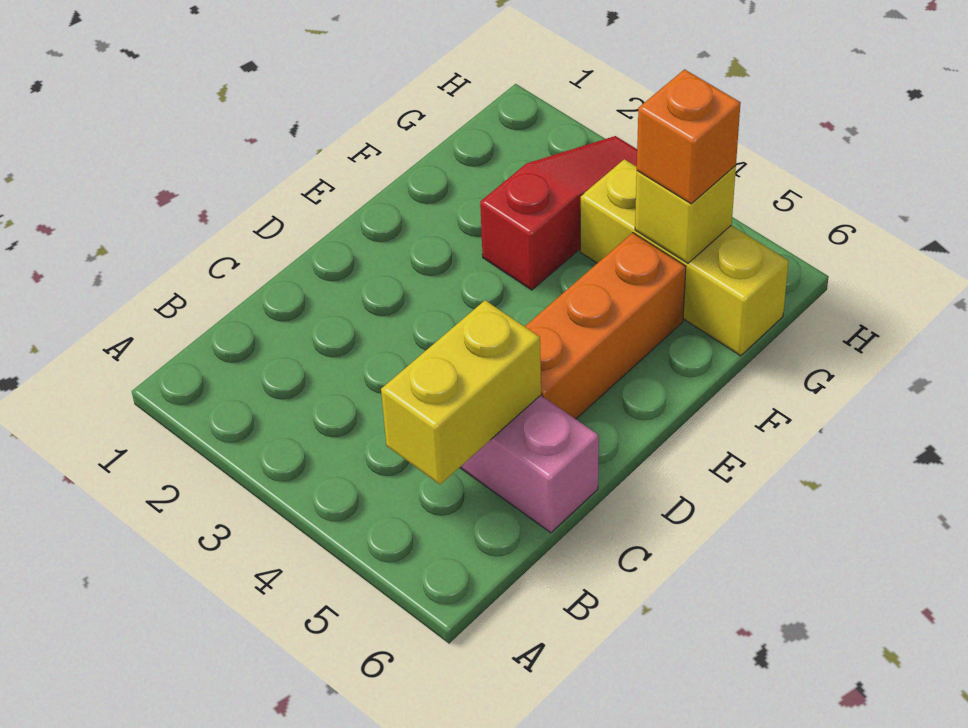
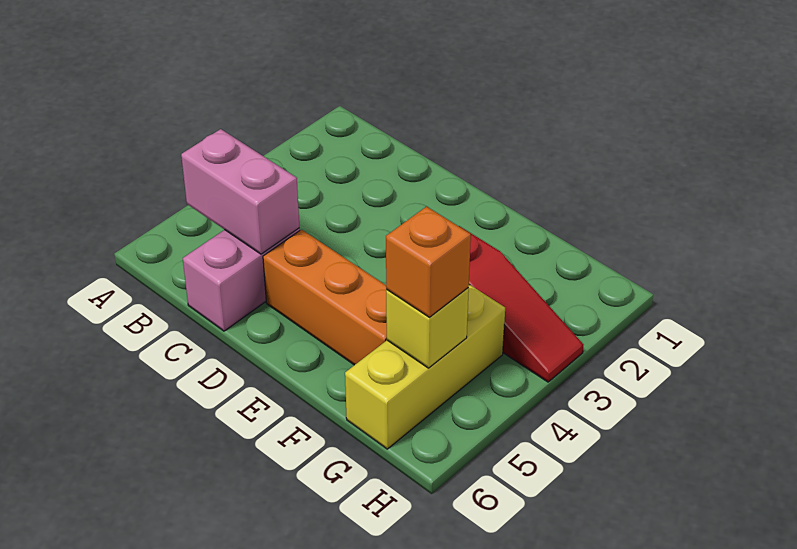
yellow brick B5:C5 level 2 -> pink brick B5:C5 level 2

